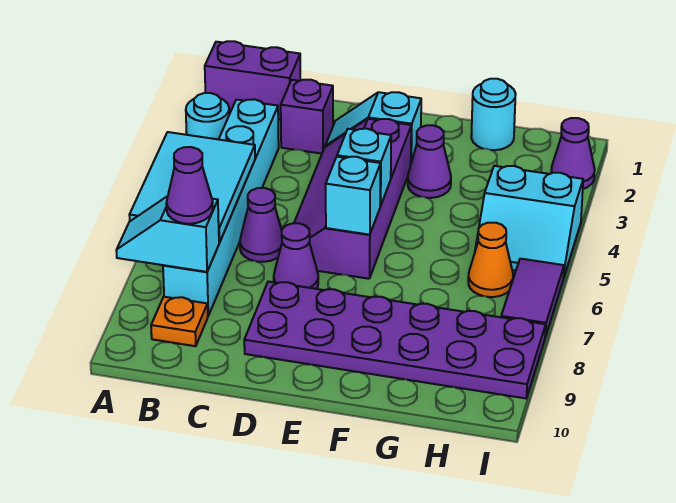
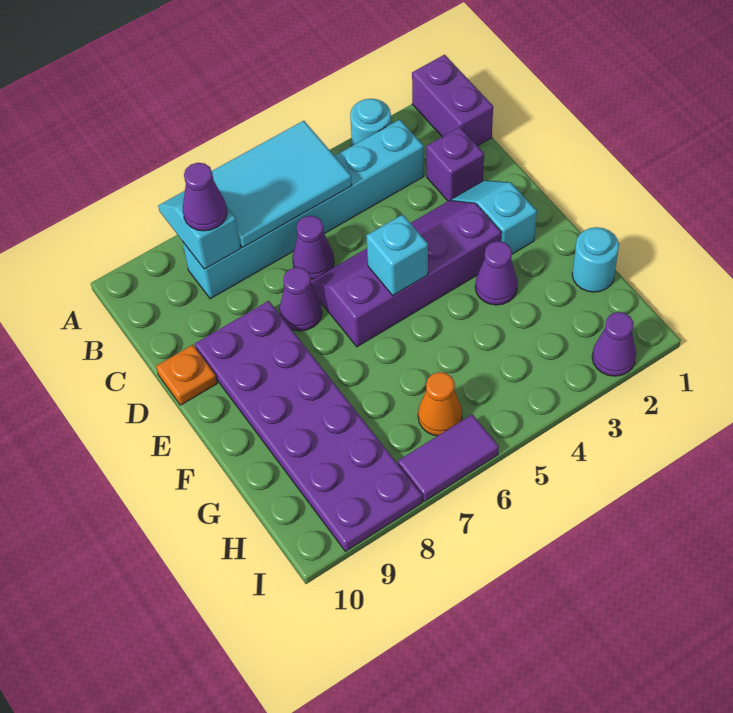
orange plate B9 level 1 -> orange plate D10 level 1
cyan brick E6 level 2 -> none
cyan slope H4:I5 level 1 top 4 -> none

